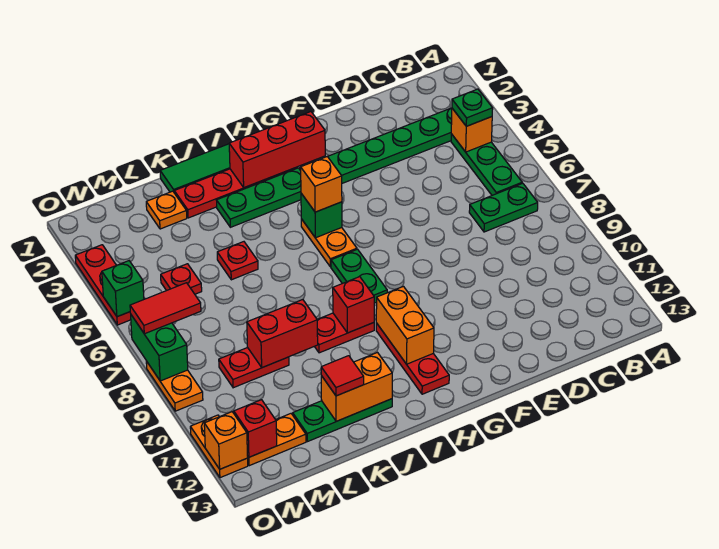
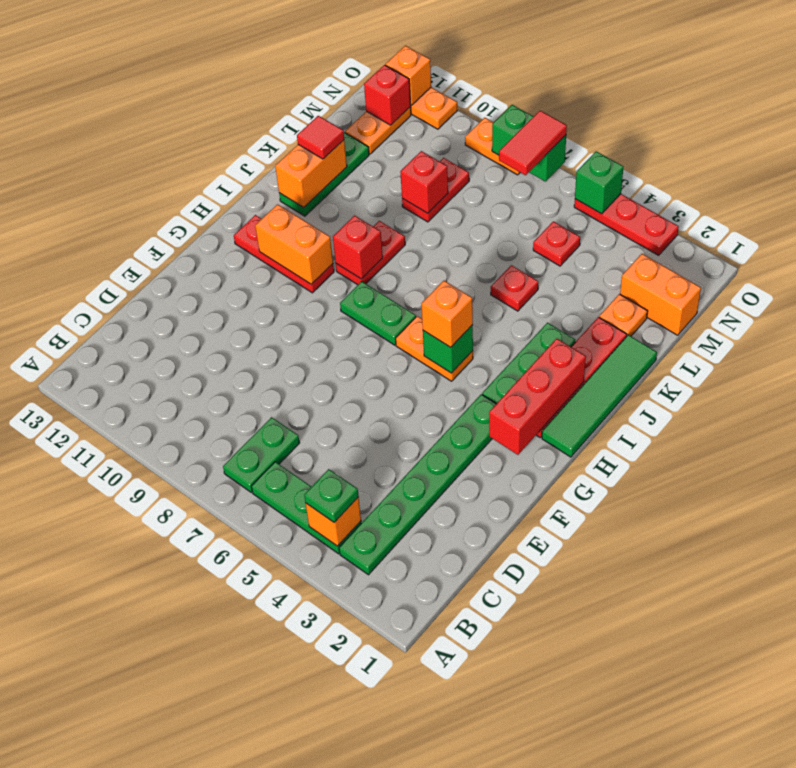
red brick K9:L9 level 2 -> red brick L9 level 2
none -> orange brick M1:M2 level 1

